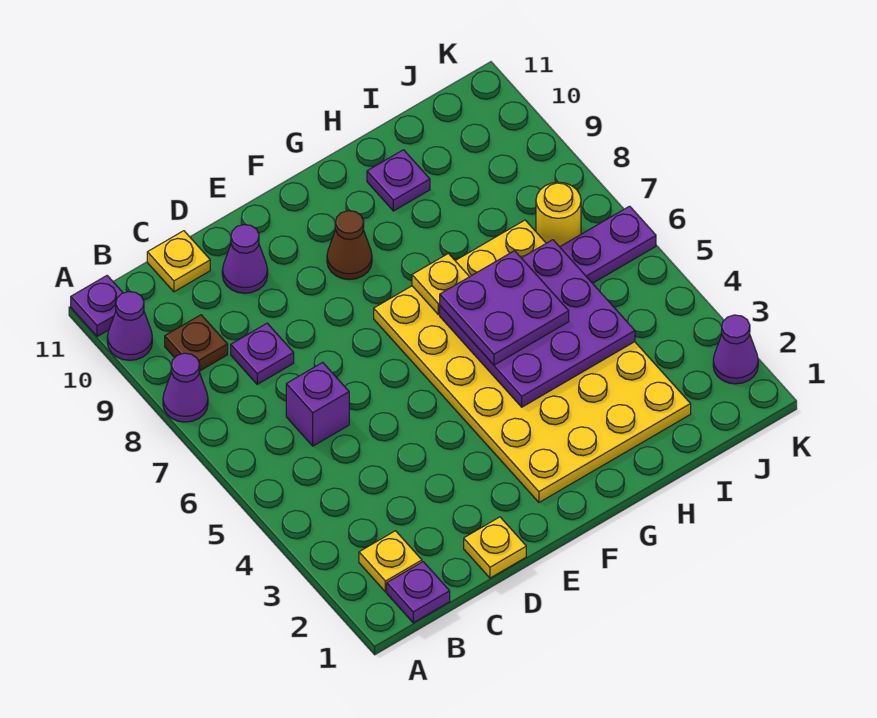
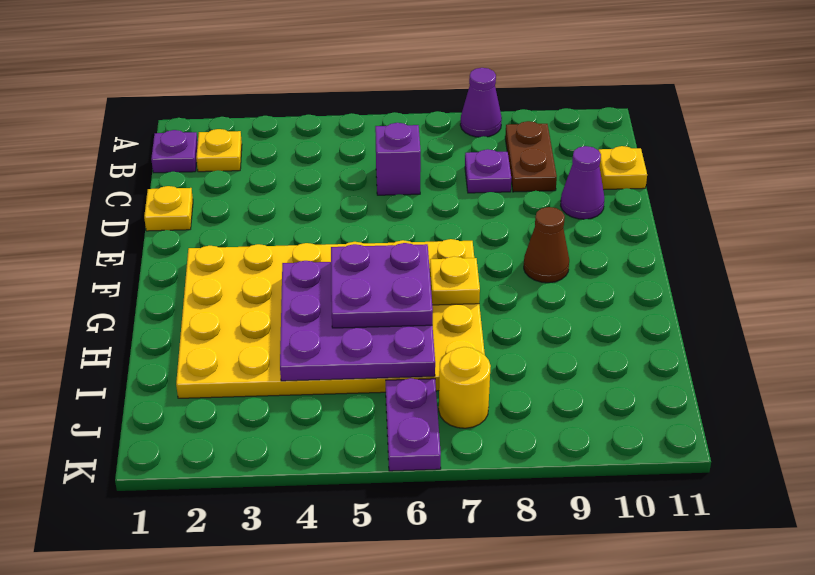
purple cone A10 level 1 -> none
purple plate A11 level 1 -> none
brown plate B9 level 1 -> brown plate B9:C9 level 1
purple plate H10 level 1 -> none
purple cone K2 level 1 -> none

